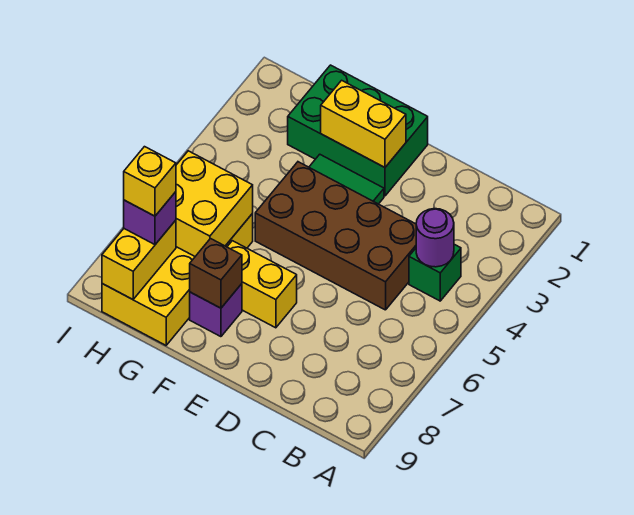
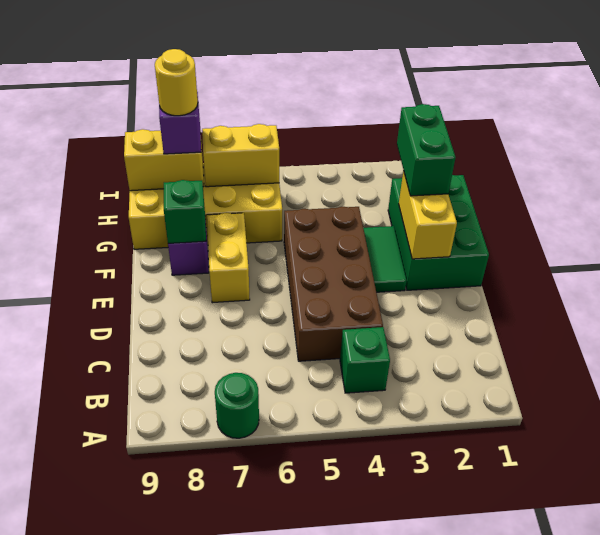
none -> green round brick A7 level 1
purple round brick B4 level 2 -> none
none -> green brick F2:G2 level 3
brown brick F8 level 2 -> green brick F8 level 2
yellow brick G6:H7 level 2 -> yellow brick H6:H7 level 2
yellow brick H8 level 4 -> yellow round brick H8 level 4

